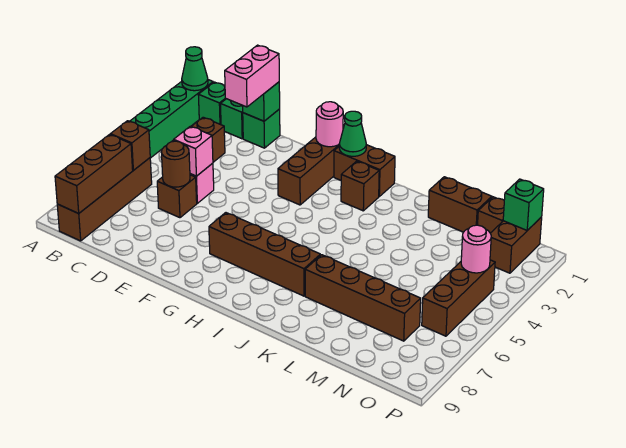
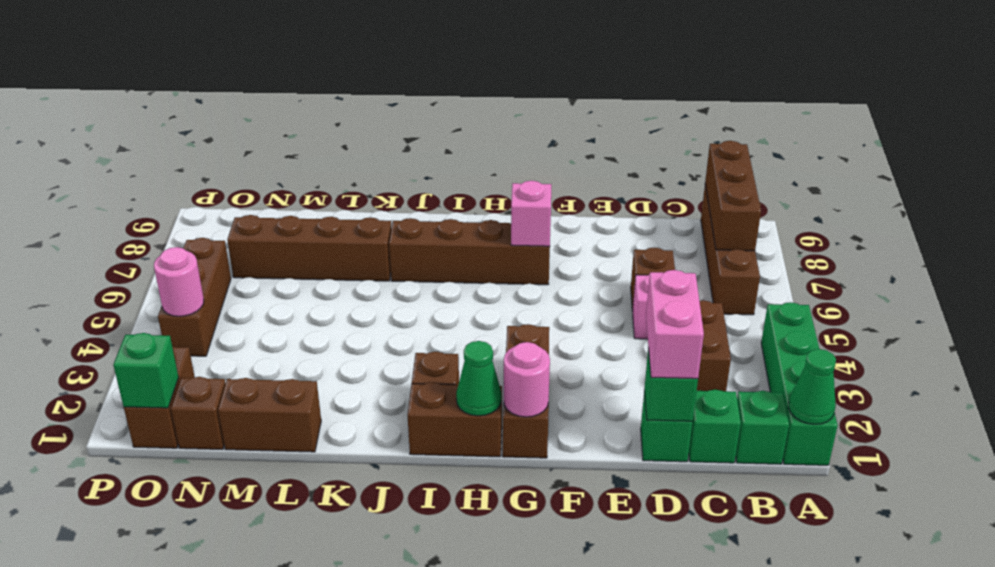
brown brick B6 level 2 -> none
pink brick D5 level 2 -> pink brick G7 level 2
brown round brick D6 level 2 -> none

